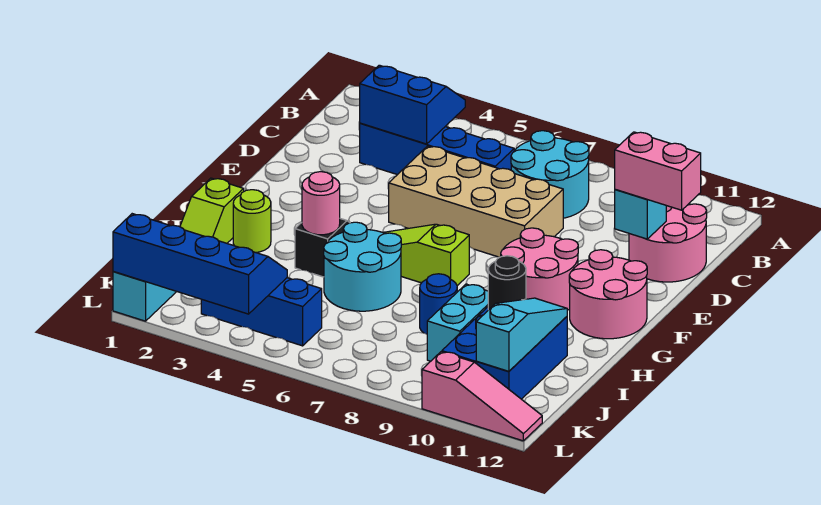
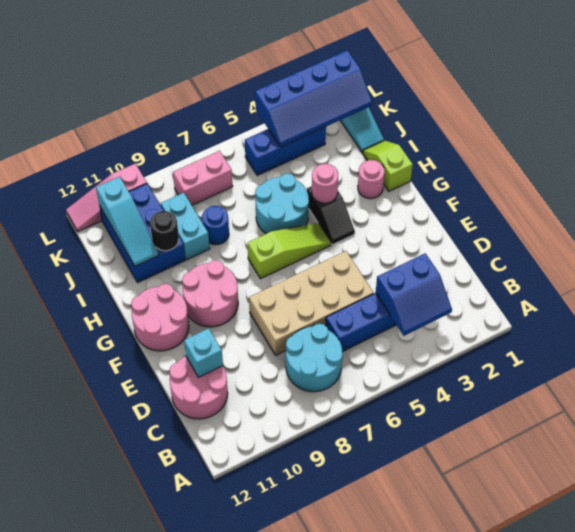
pink brick D11:D12 level 3 -> pink brick K7:K8 level 1
lime round brick H2 level 1 -> pink round brick H2 level 1

